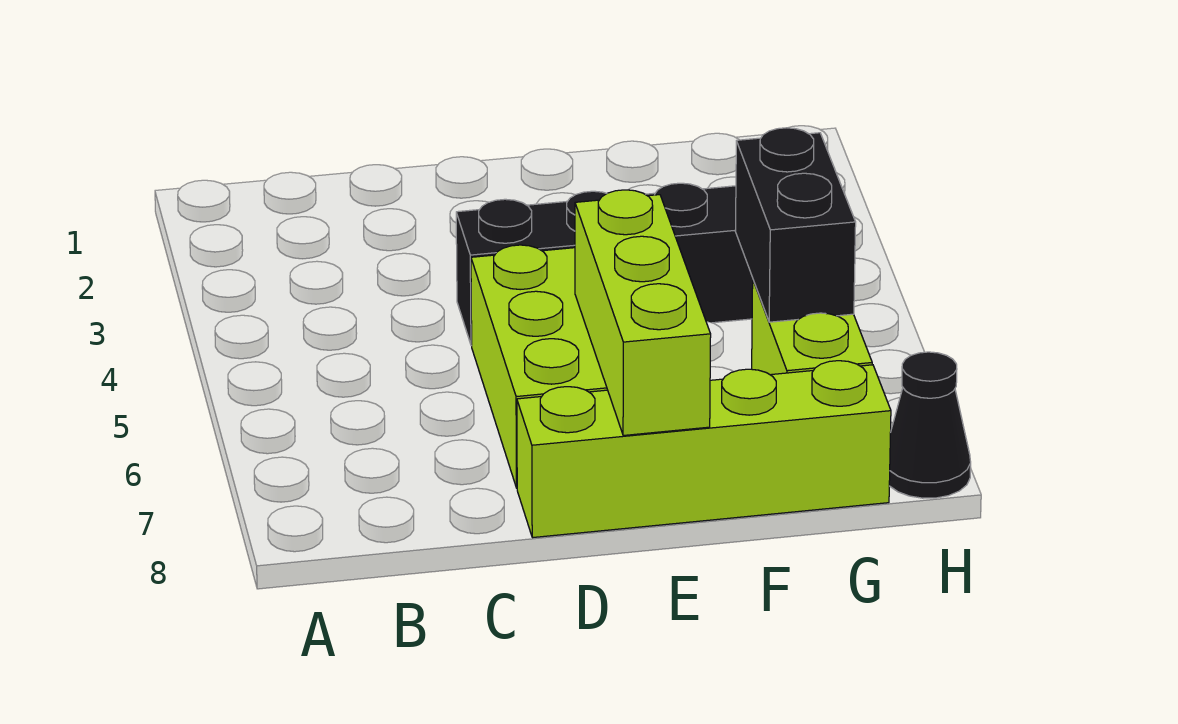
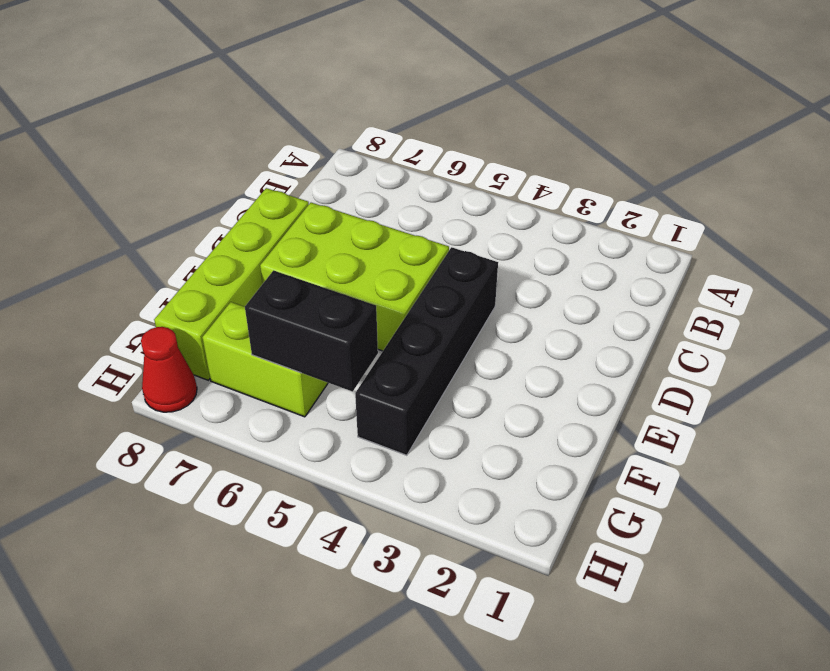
lime brick E6:E8 level 2 -> none
black cone H8 level 1 -> red cone H8 level 1

